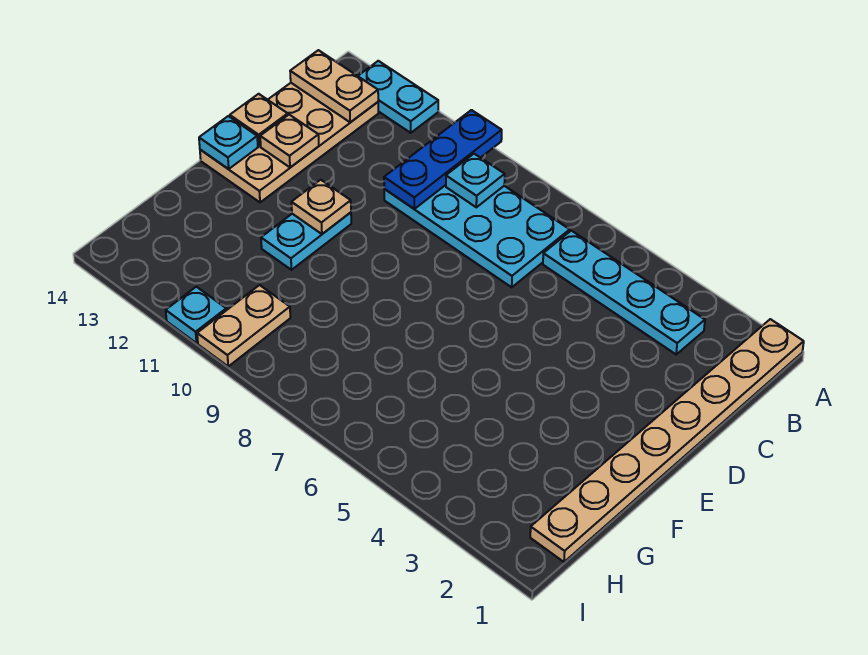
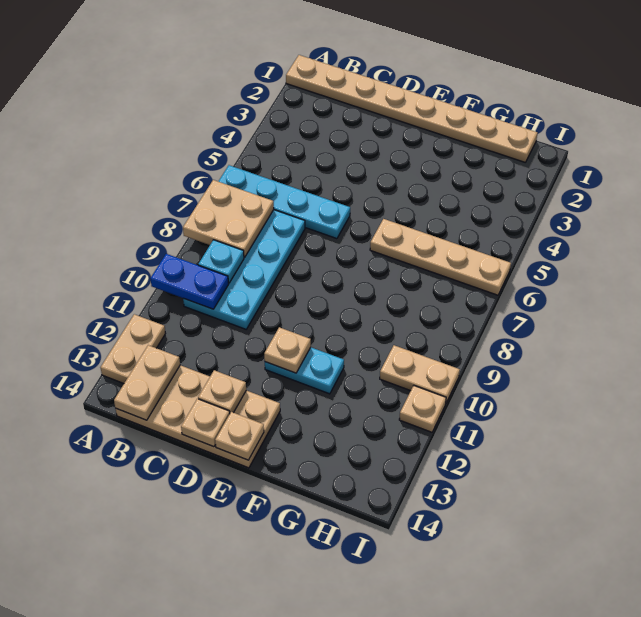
none -> tan plate A7:B8 level 2
blue plate A10:C10 level 2 -> blue plate A10:B10 level 2
cyan plate A12:A13 level 1 -> tan plate A12:A13 level 1
cyan plate B3:B6 level 1 -> cyan plate A6:D6 level 1
cyan plate E14 level 2 -> tan plate E14 level 2
none -> tan plate F6:I6 level 1
cyan plate I11 level 1 -> tan plate I11 level 1

